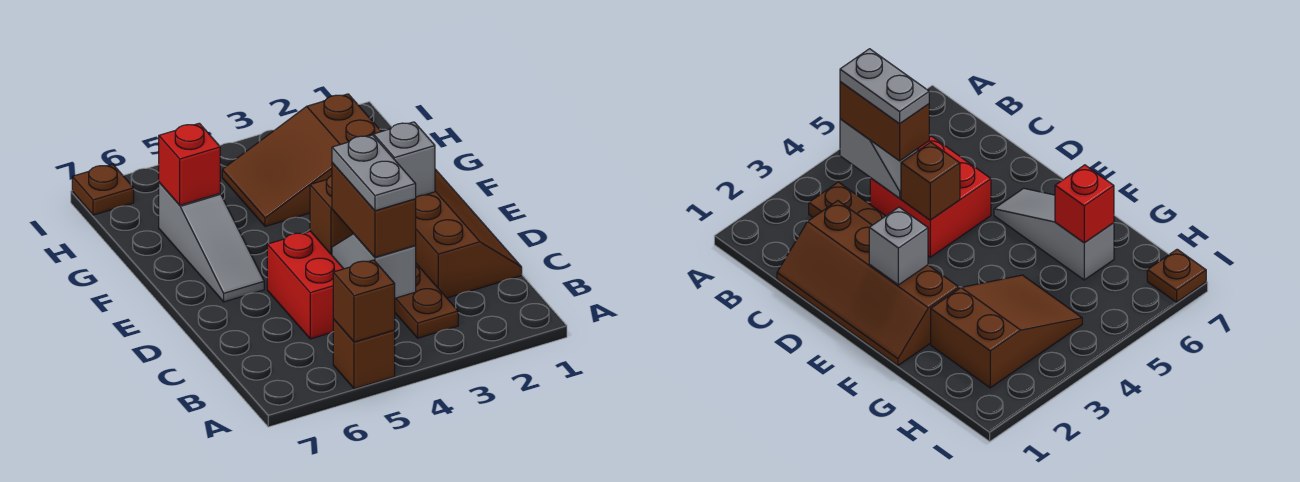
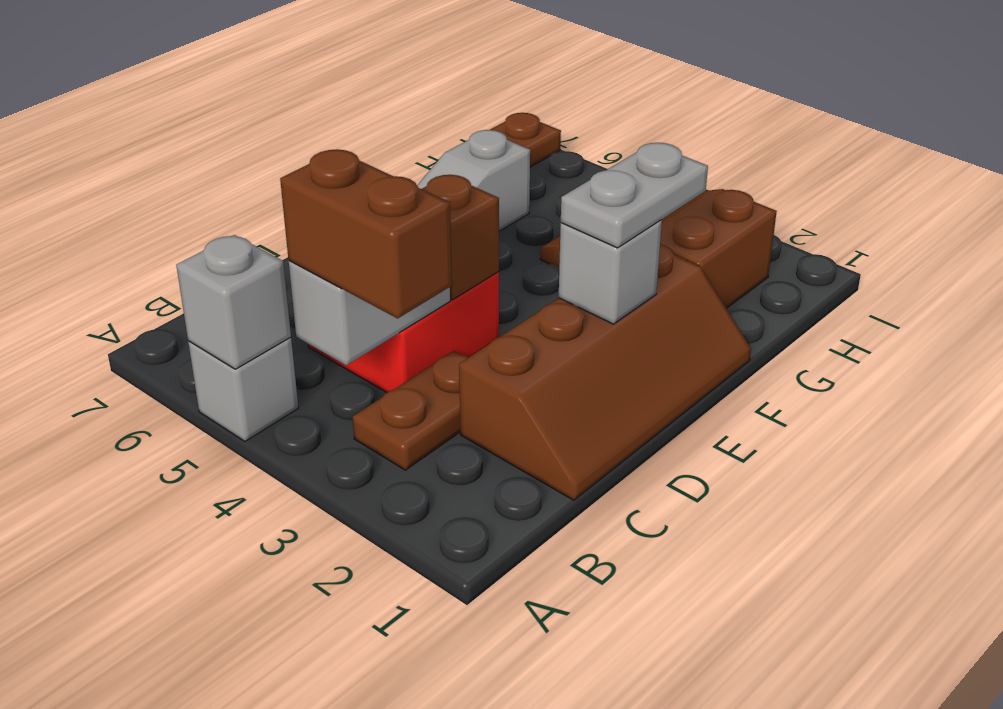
brown brick A5 level 1 -> grey brick A5 level 1
brown brick A5 level 2 -> grey brick A5 level 2
brown brick B4:C4 level 3 -> brown brick B3:B4 level 3
grey plate B4:C4 level 4 -> grey plate E2:F2 level 3
red brick G6 level 2 -> none

